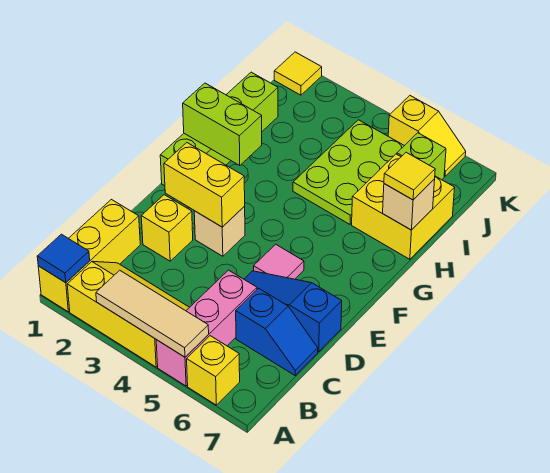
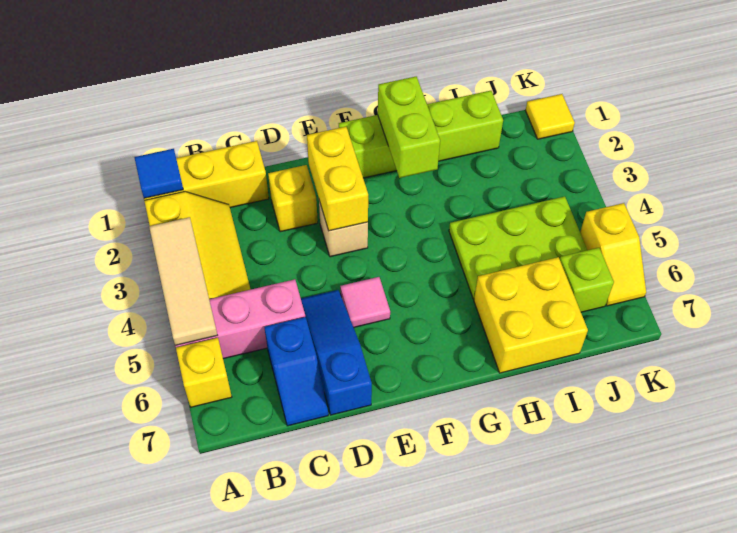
tan brick H7 level 2 -> none
yellow tile H7 level 3 -> none

